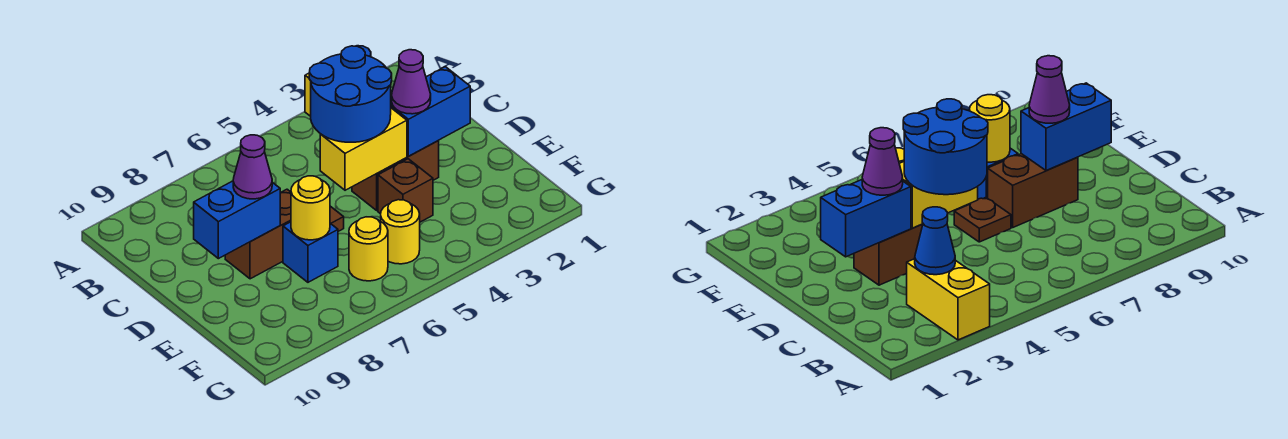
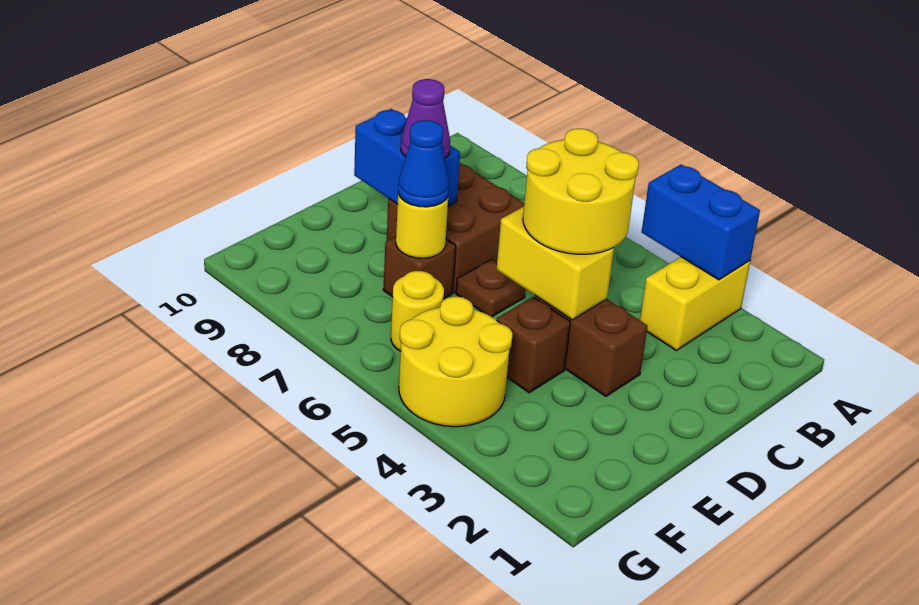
blue cone B3 level 2 -> blue cone E7 level 3
blue round brick C4:D5 level 3 -> yellow round brick C4:D5 level 3
blue brick D2:D3 level 2 -> blue brick A3:A4 level 2
purple cone D3 level 3 -> none
brown brick D7:D8 level 1 -> brown brick C7:D8 level 1
blue brick E7 level 1 -> brown brick E7 level 1
yellow round brick F5 level 1 -> yellow round brick F4:G5 level 1

